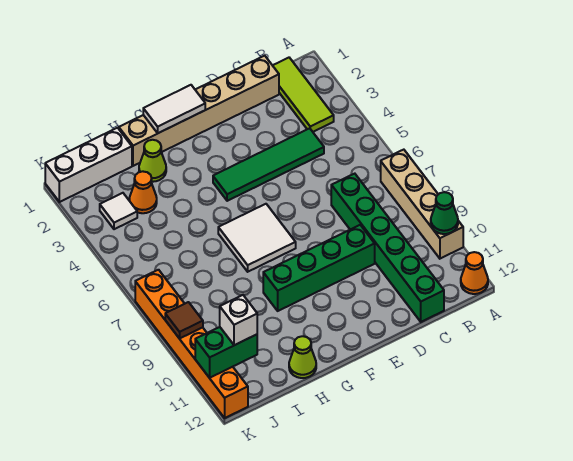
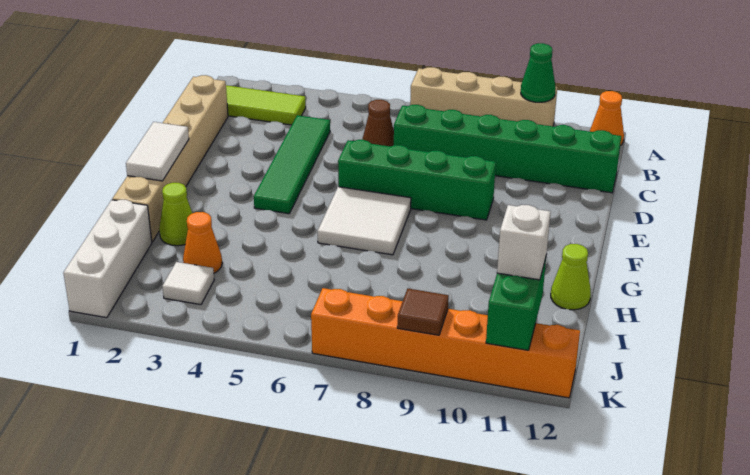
none -> brown cone C6 level 1
green brick D9:G9 level 1 -> green brick E6:E9 level 1

